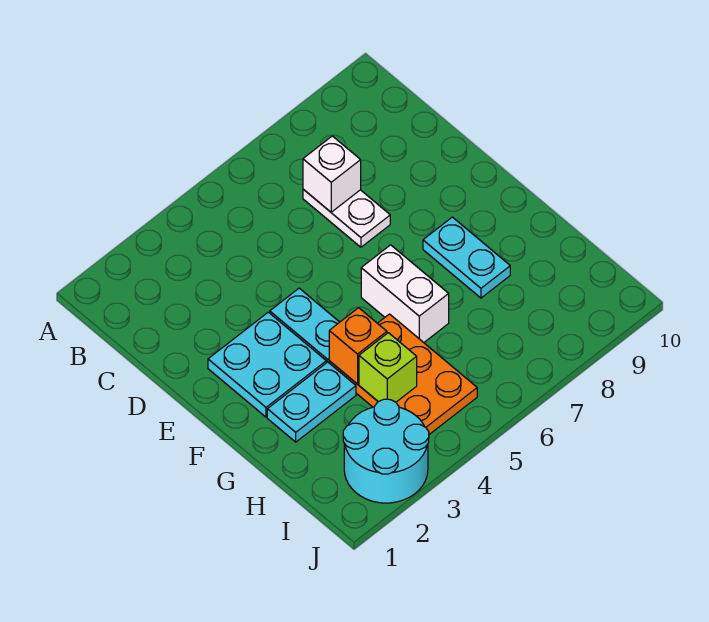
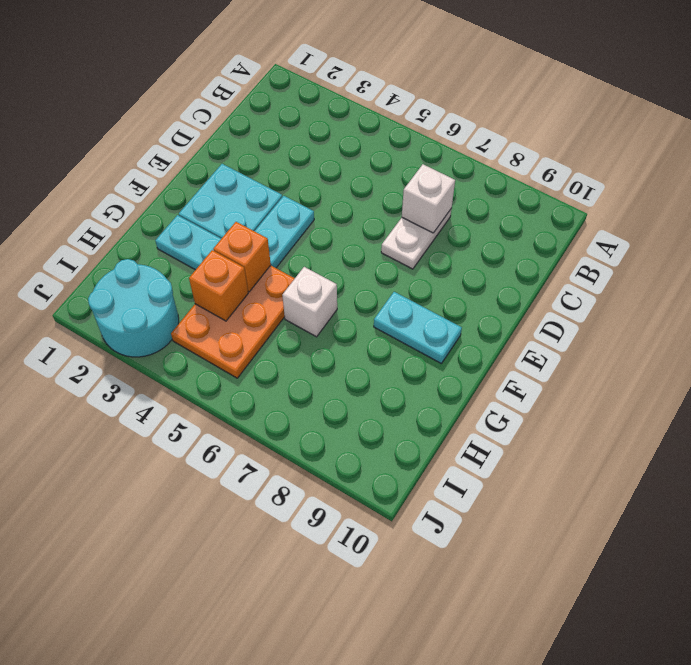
white brick F6:G6 level 1 -> white brick G6 level 1
cyan plate F8:G8 level 1 -> cyan plate F8:F9 level 1
lime brick H4 level 2 -> orange brick H4 level 2

